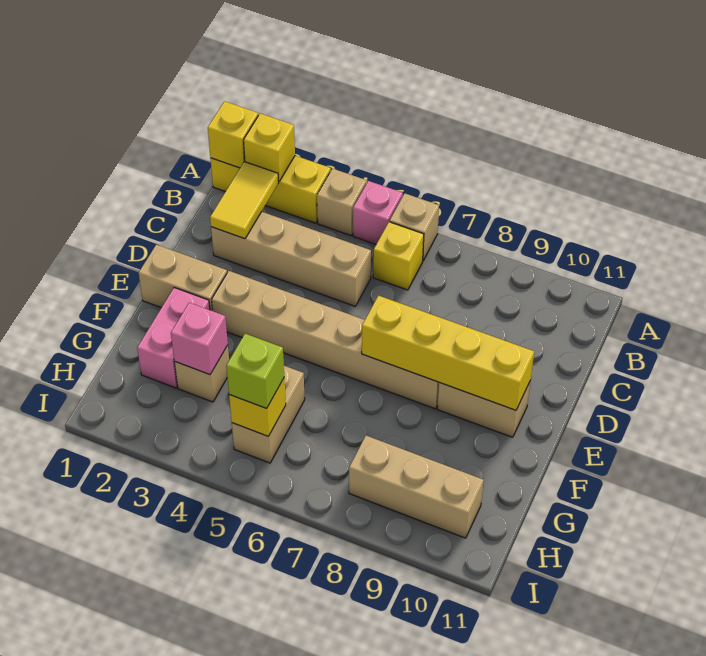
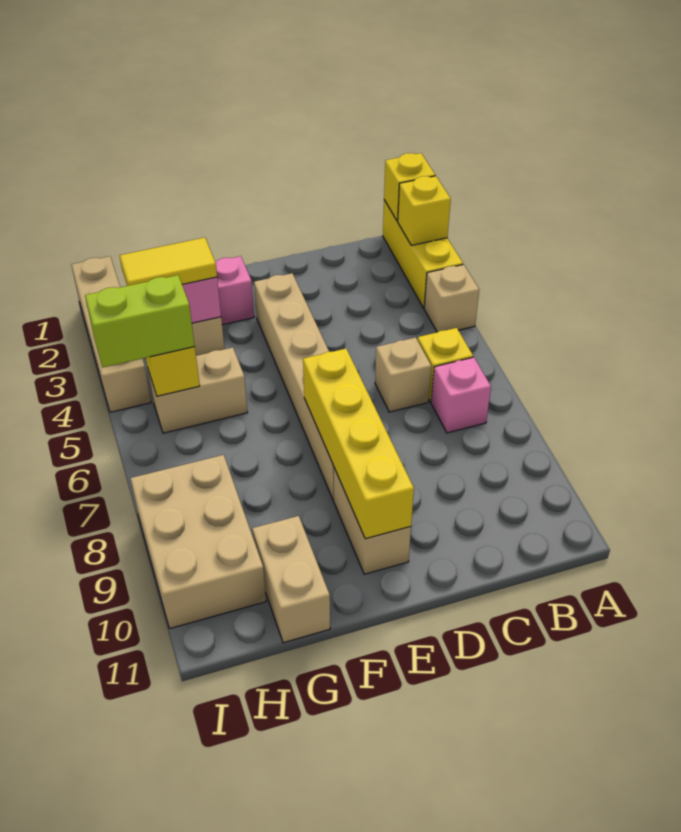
pink brick A5 level 1 -> pink brick B7 level 1
tan brick A6 level 1 -> tan brick C6 level 1
yellow tile B2:C2 level 2 -> yellow tile G3:H3 level 3
tan brick C2:C5 level 1 -> tan brick I1:I4 level 1
tan brick E1:E2 level 1 -> tan brick G10:G11 level 1
lime brick H5 level 3 -> lime brick H5:I5 level 3
tan brick H8:H10 level 1 -> tan brick H8:I10 level 1

